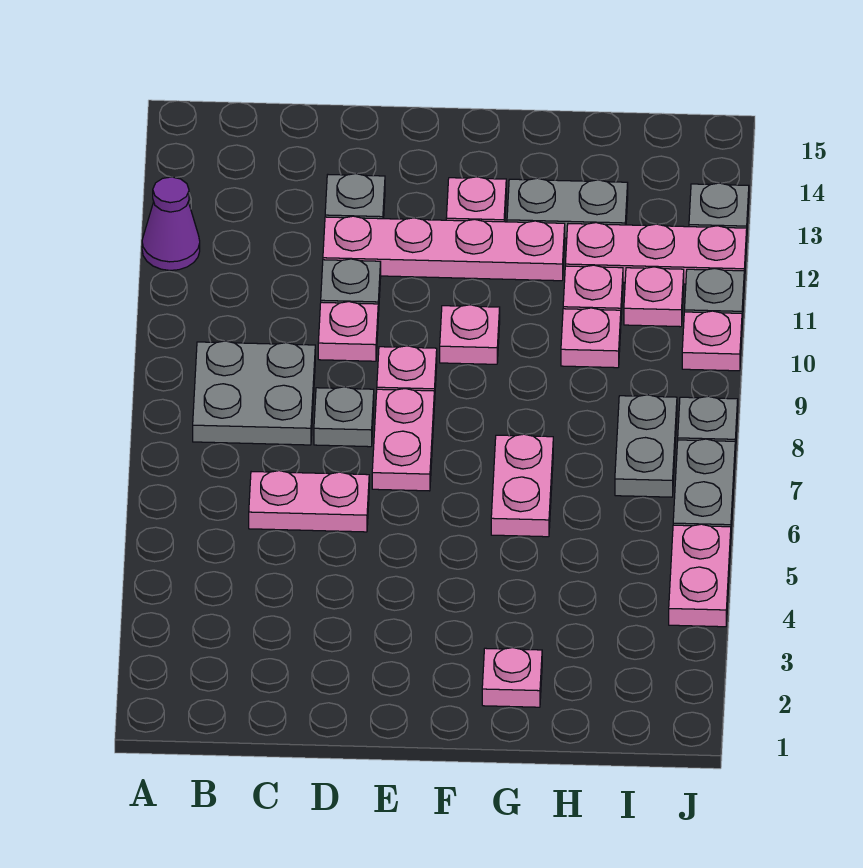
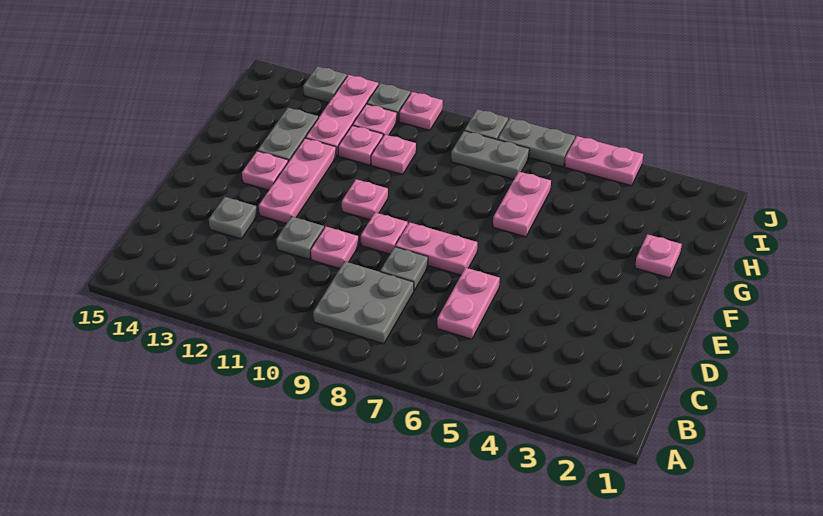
purple cone A12 level 1 -> none
pink plate D12:G12 level 1 -> pink plate E12:G12 level 1
pink plate G6:G7 level 1 -> pink plate G6:H6 level 1

